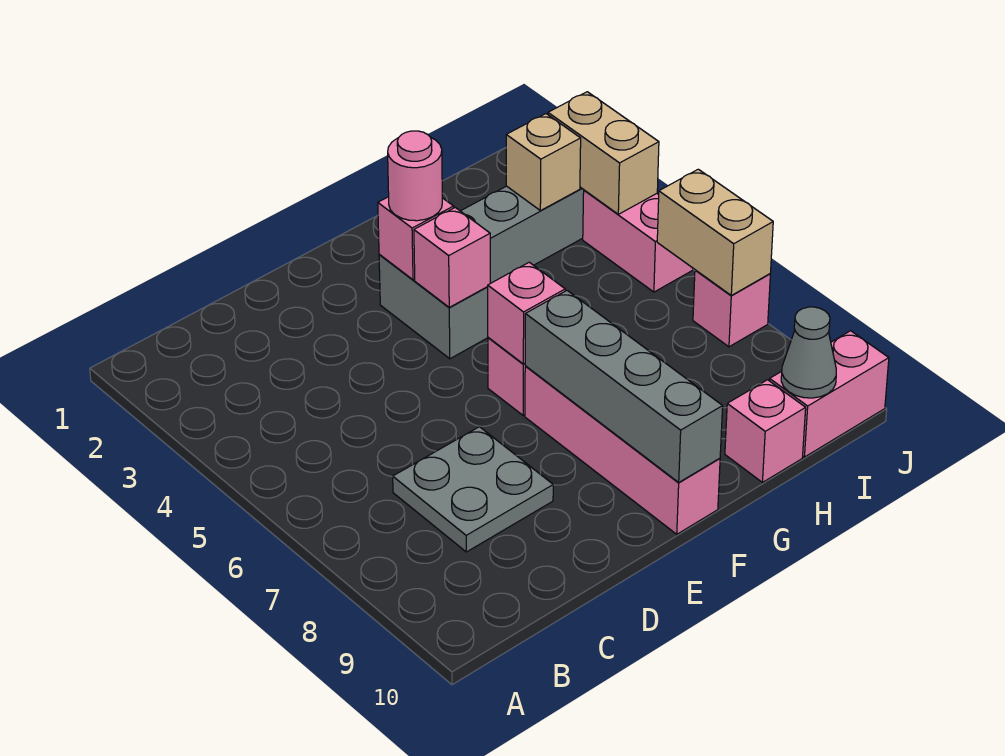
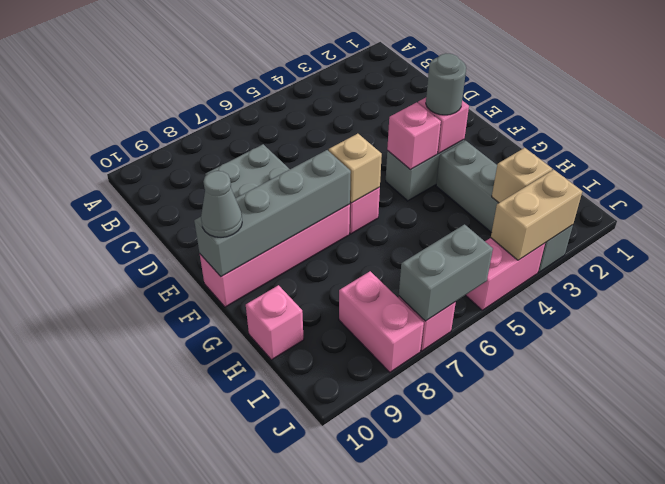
pink round brick F3 level 3 -> grey round brick F3 level 3
pink brick F6 level 2 -> tan brick F6 level 2
pink brick I10:J10 level 1 -> pink brick I8:J8 level 1
grey cone I10 level 2 -> grey cone F10 level 3
tan brick J6:J7 level 2 -> grey brick J6:J7 level 2

